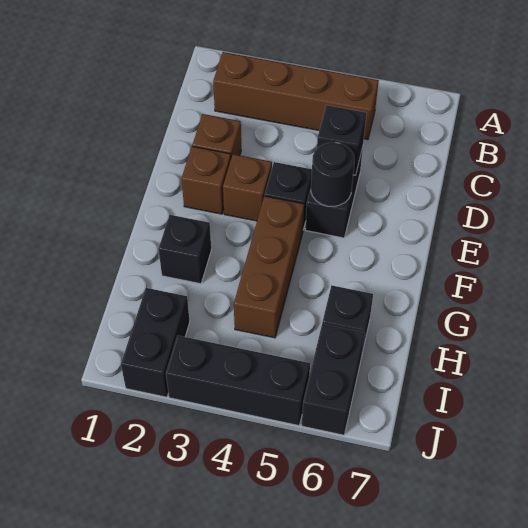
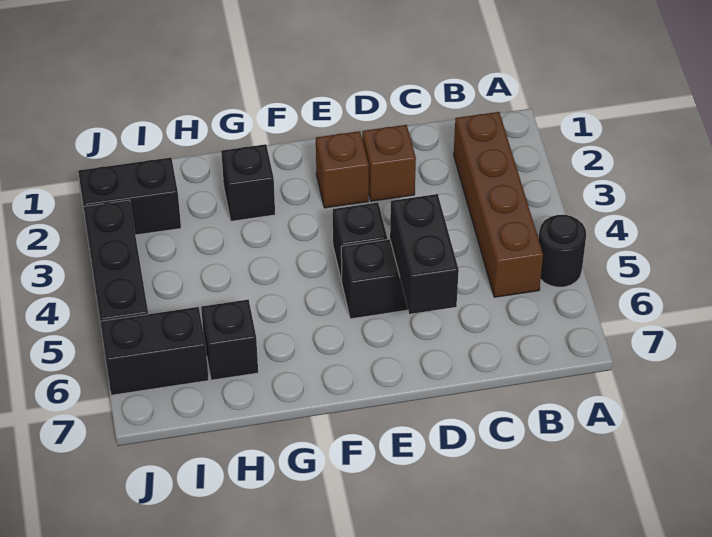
black brick D5 level 2 -> black brick D5:D6 level 2
brown brick E3 level 1 -> none
black round brick E5 level 2 -> black round brick A5 level 1
brown brick F4:H4 level 1 -> none

